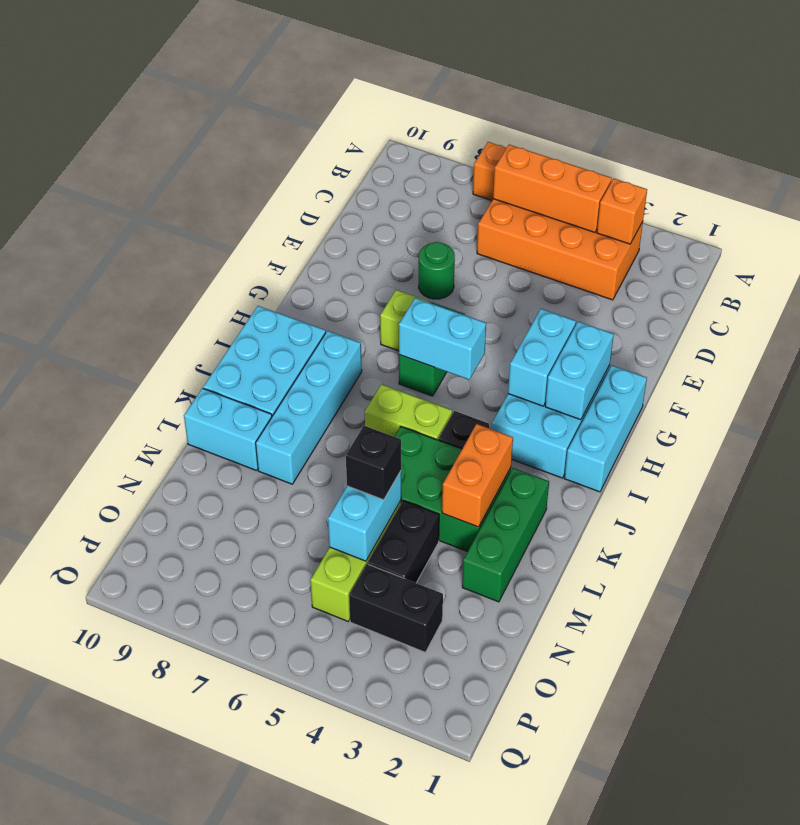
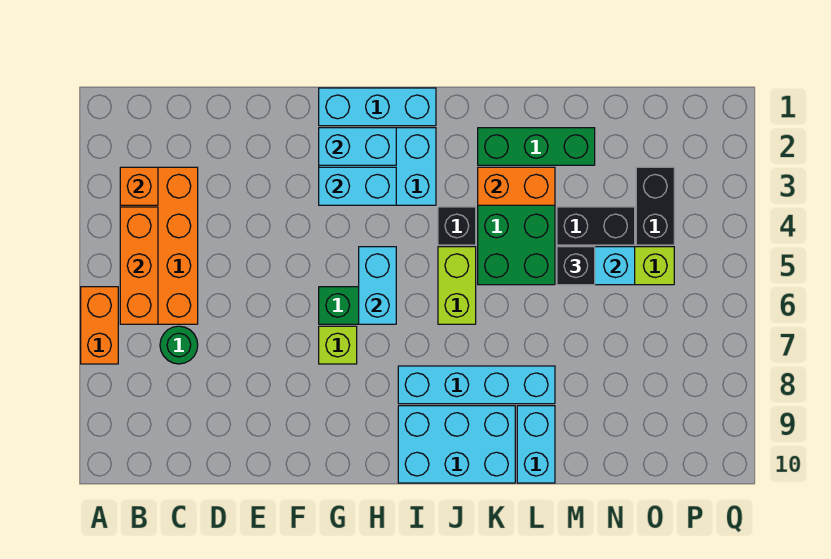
green round brick E7 level 1 -> green round brick C7 level 1

